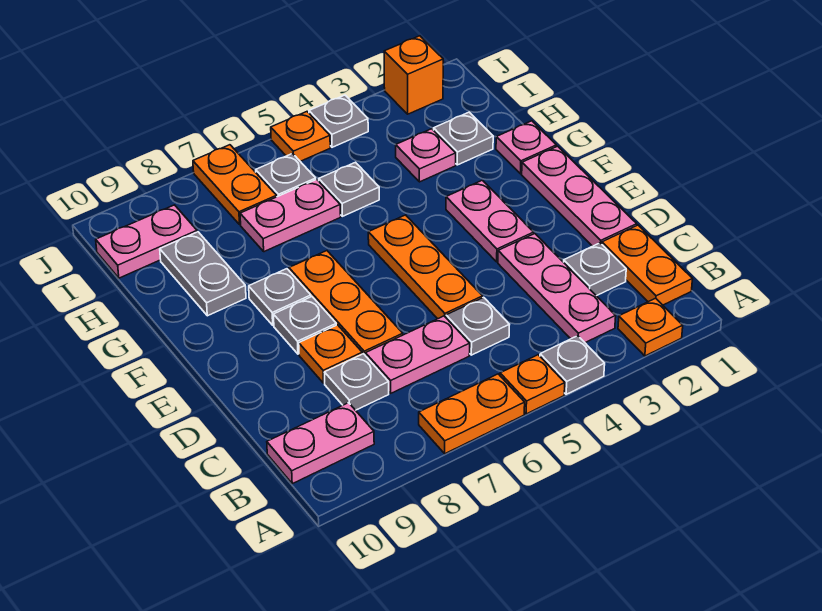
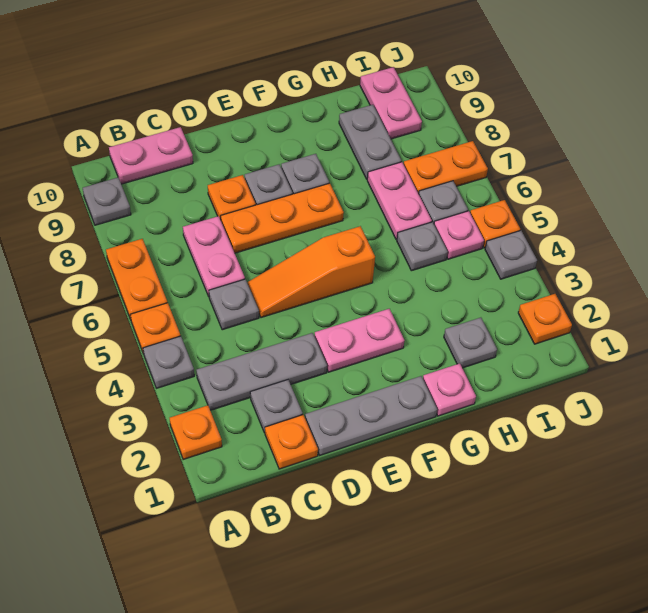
orange plate B1:C1 level 1 -> orange plate C1 level 1
pink plate B3:D3 level 1 -> grey plate B3:D3 level 1
pink plate B9:B10 level 1 -> pink plate B10:C10 level 1
grey plate C8 level 1 -> grey plate A9 level 1
pink plate D1:F1 level 1 -> grey plate D1:F1 level 1
orange plate D5:F5 level 1 -> orange slope D5:F5 level 1 top F
grey plate G9:H9 level 1 -> grey plate H8:H9 level 1
pink plate H3 level 1 -> pink plate I5 level 1
orange brick J2 level 1 -> orange plate J2 level 1

